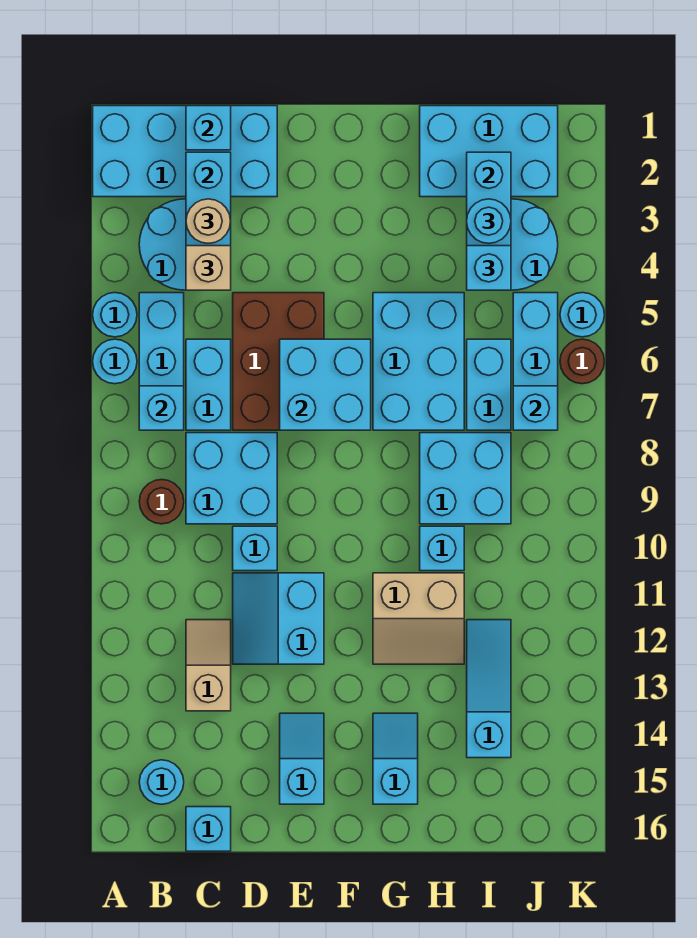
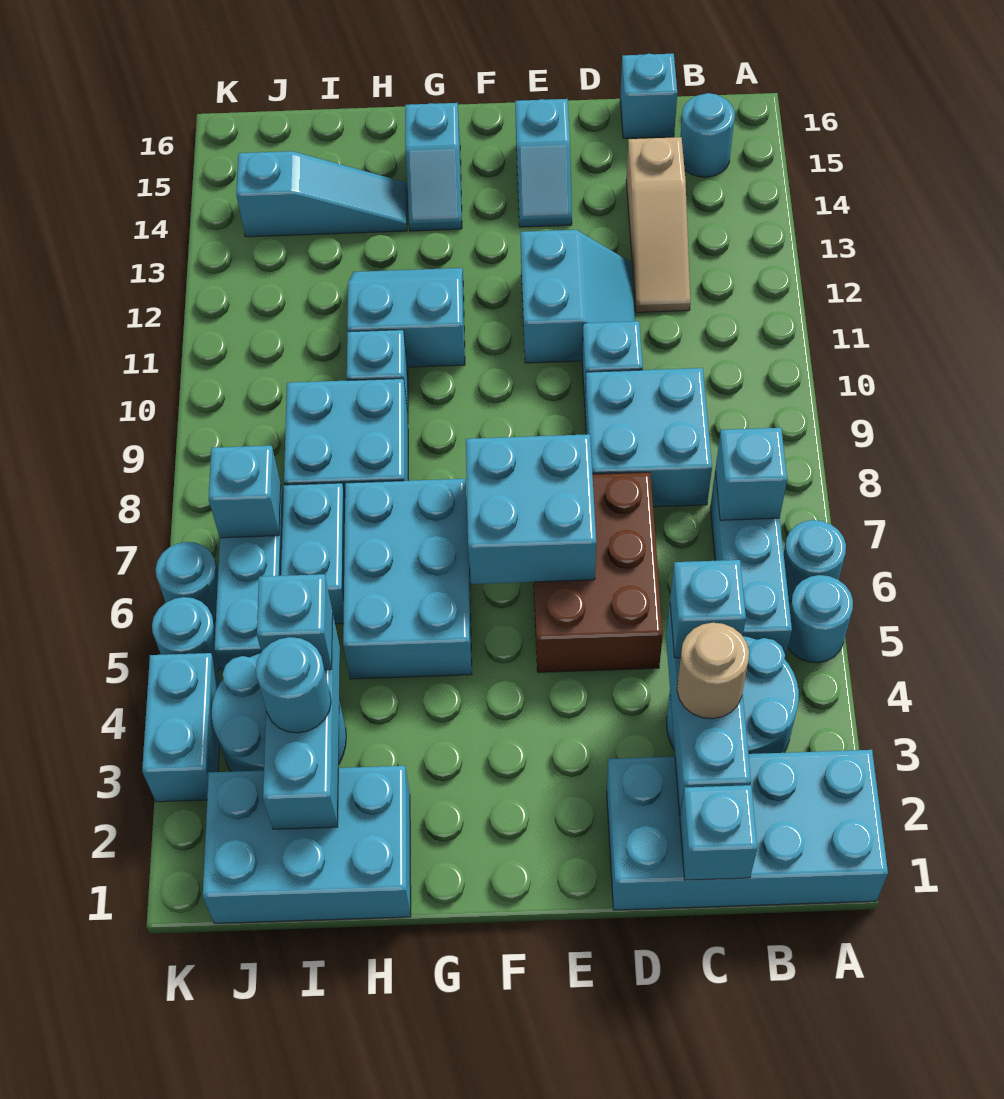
brown round brick B9 level 1 -> none
tan brick C4 level 3 -> cyan brick C4 level 3
cyan brick C6:C7 level 1 -> cyan brick K3:K4 level 1
tan slope C12:C13 level 1 top 13 -> tan slope C12:C14 level 1 top 14
tan slope G11:H12 level 1 top 11 -> cyan slope G11:H12 level 1 top 11
cyan slope I12:I14 level 1 top 14 -> cyan slope H14:J14 level 1 top J
brown round brick K6 level 1 -> cyan round brick K6 level 1

